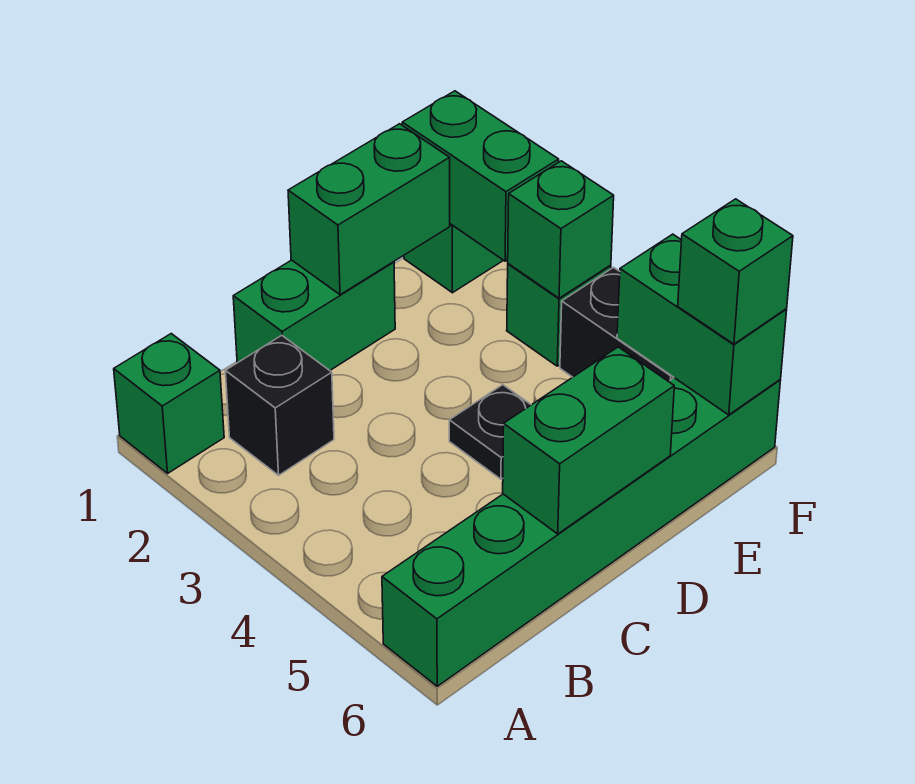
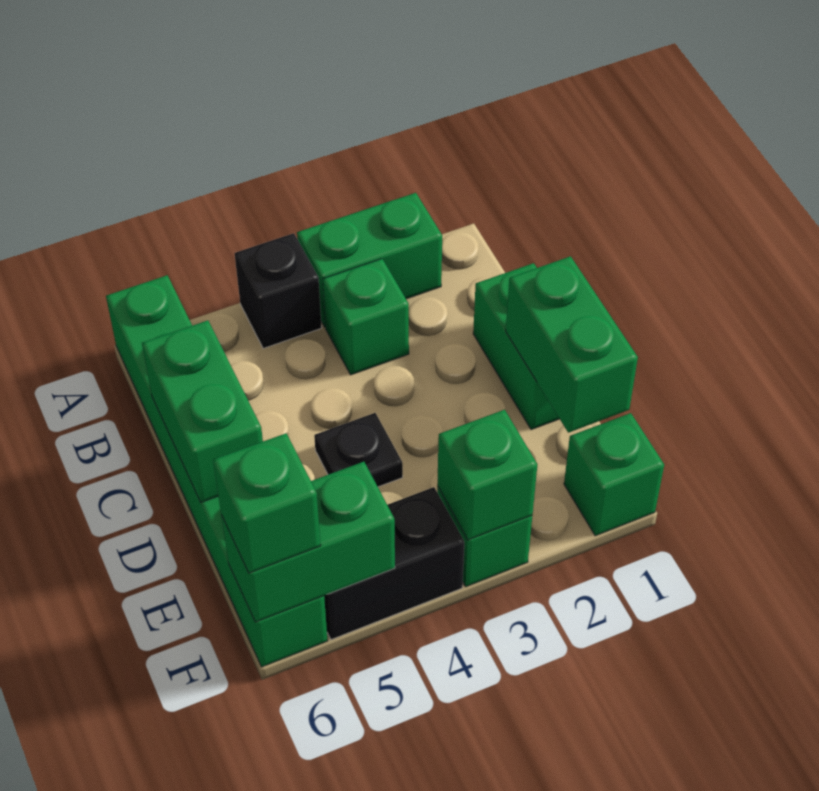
green brick A1 level 1 -> green brick B3 level 1
black brick B2 level 1 -> black brick A4 level 1
green brick F1:F2 level 2 -> green brick A2:A3 level 1

